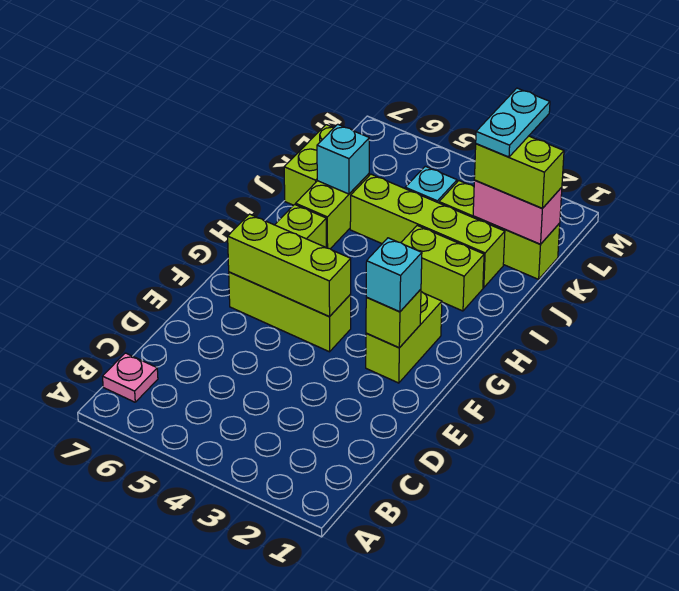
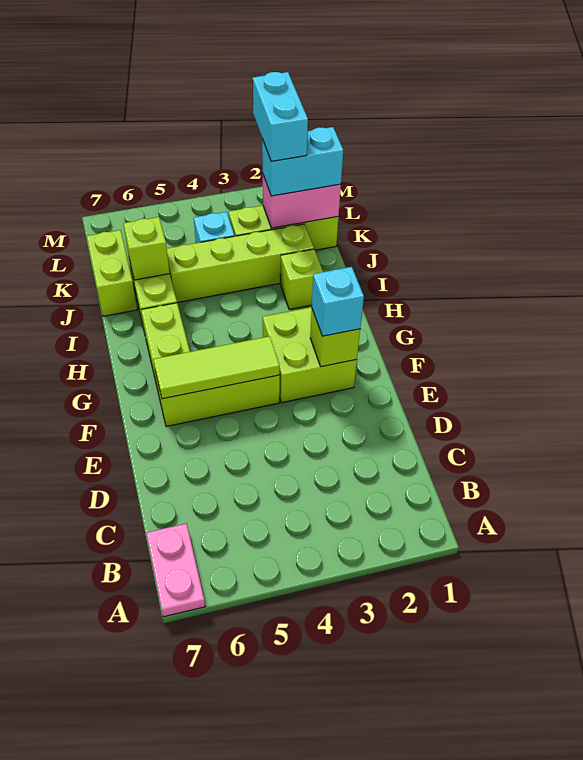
pink plate B7 level 1 -> pink plate A7:B7 level 1
lime brick F2:G2 level 1 -> lime brick F2:G3 level 1
lime brick F4:F6 level 2 -> lime tile F4:F6 level 2
lime brick I2:I3 level 1 -> lime brick I2 level 1
cyan brick J6 level 2 -> lime brick J6 level 2
lime brick K1:K2 level 3 -> cyan brick K1:K2 level 3
cyan plate K2:L2 level 4 -> cyan brick K2:L2 level 4

